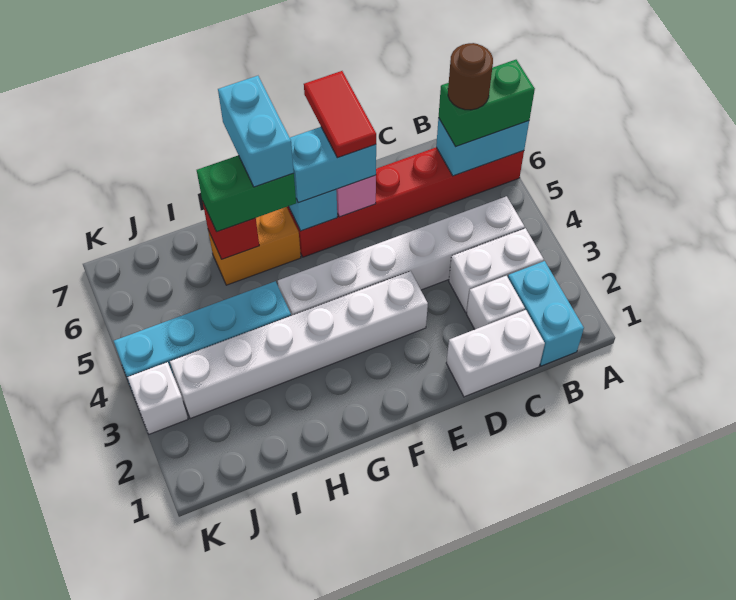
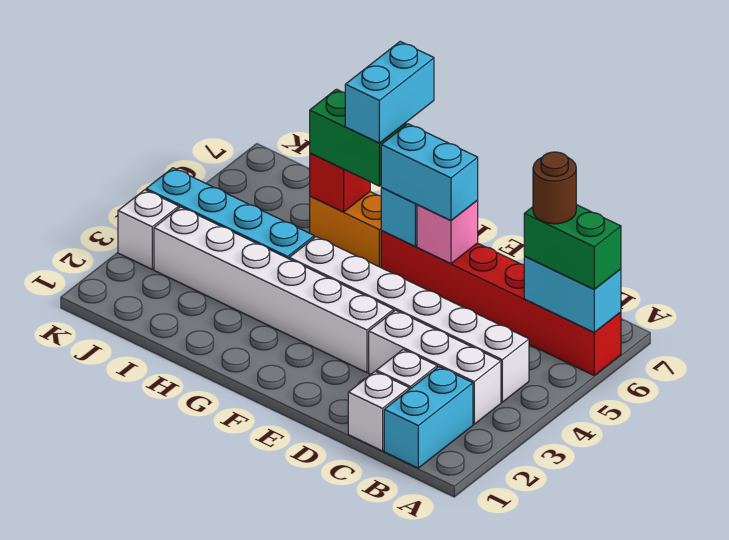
white brick B3:C3 level 1 -> white brick B3:D3 level 1
white brick C1:D1 level 1 -> white brick C1 level 1
red tile E6:E7 level 4 -> none

